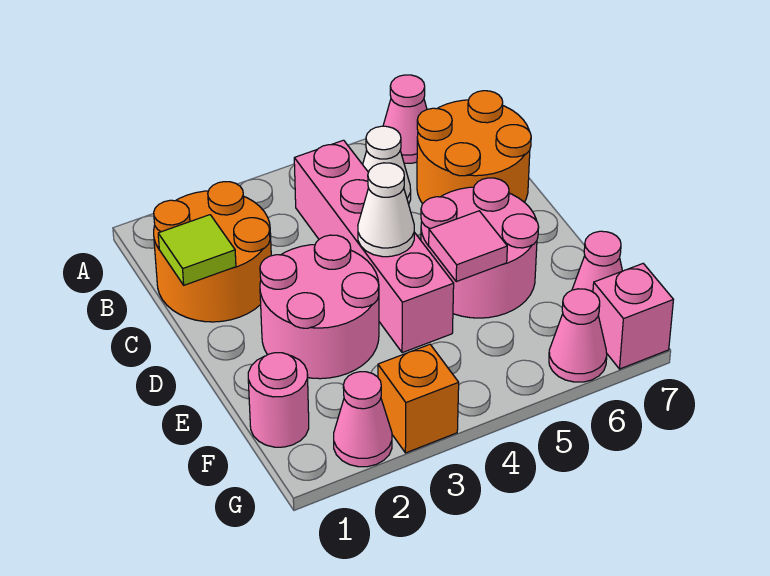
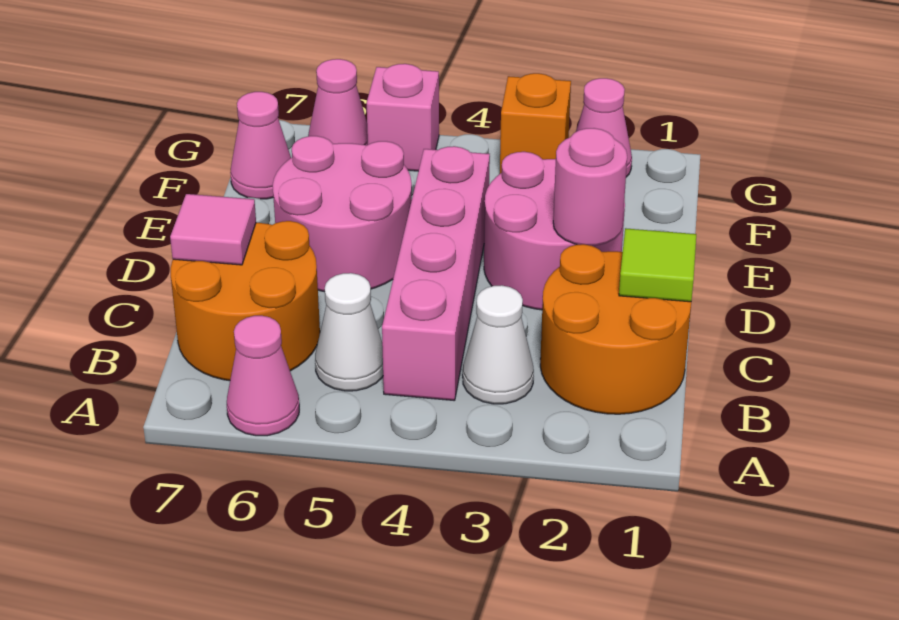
white cone D4 level 2 -> white cone B3 level 1
pink tile E5 level 2 -> pink tile C7 level 2
pink round brick F1 level 1 -> pink round brick D2 level 2
pink brick G7 level 1 -> pink brick G5 level 1

